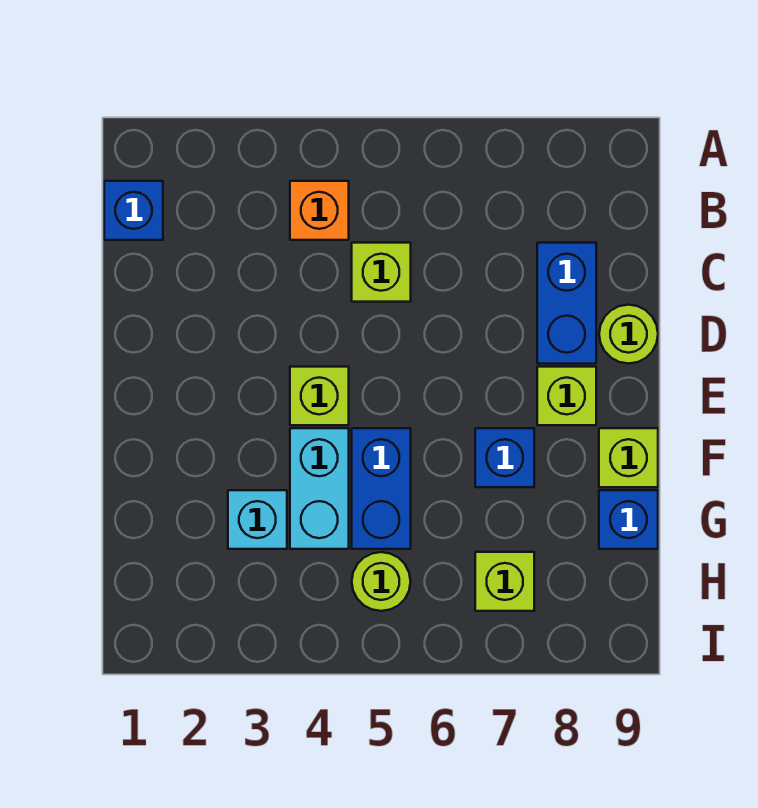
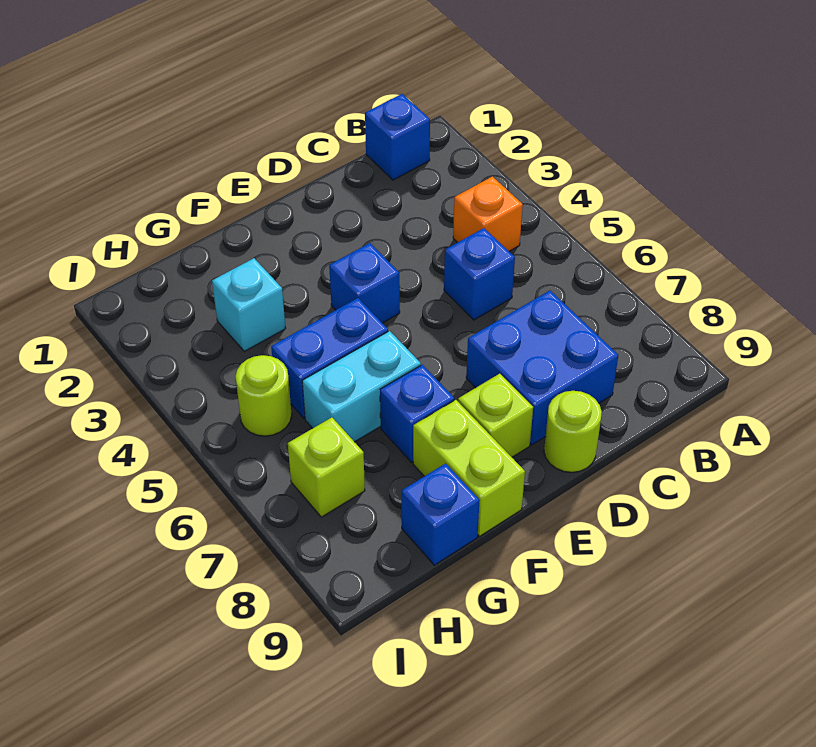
lime brick C5 level 1 -> blue brick C5 level 1
blue brick C8:D8 level 1 -> blue brick C7:D8 level 1
lime brick E4 level 1 -> blue brick E4 level 1
cyan brick F4:G4 level 1 -> cyan brick F6:G6 level 1
lime brick F9 level 1 -> lime brick F8:F9 level 1

